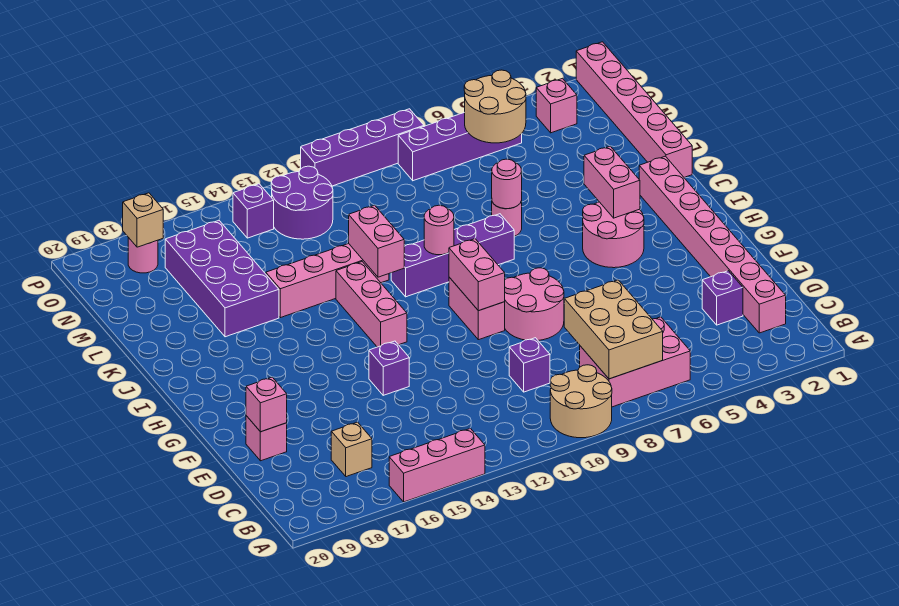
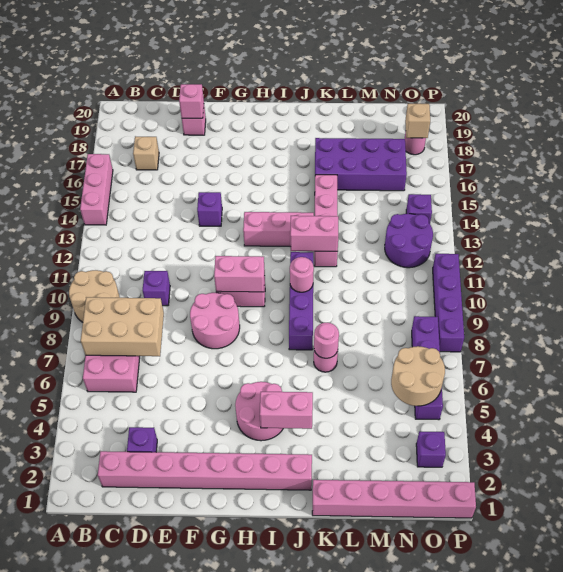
pink brick O3 level 1 -> purple brick O3 level 1

